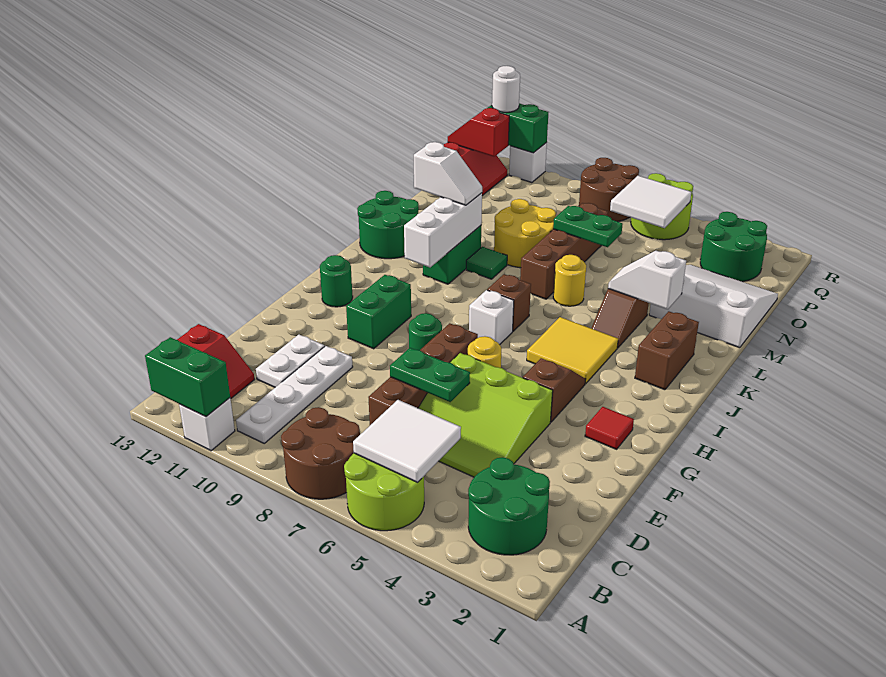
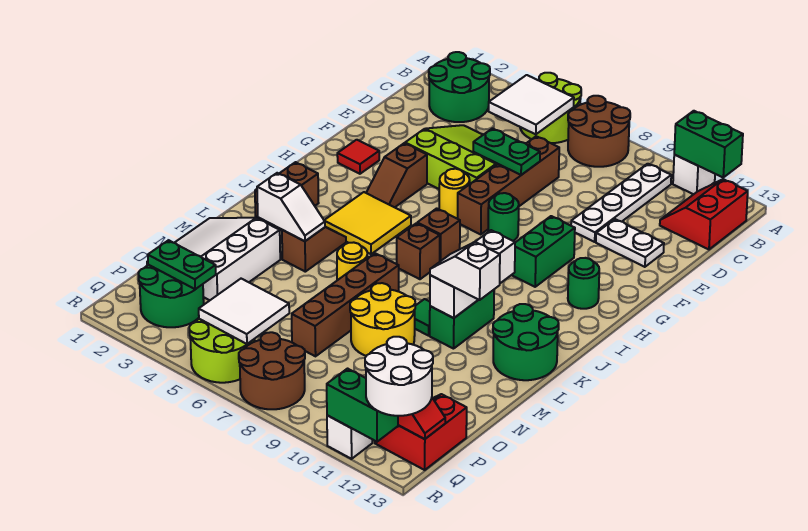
white plate D11:E11 level 1 -> white plate E11:E12 level 1
white brick I7 level 1 -> brown brick I7 level 1
white slope M1:O3 level 1 top M -> white slope M1:O3 level 1 top 3
green plate N6:N7 level 2 -> green plate P2:P3 level 2
white round brick R12 level 3 -> white round brick Q12:R13 level 3

